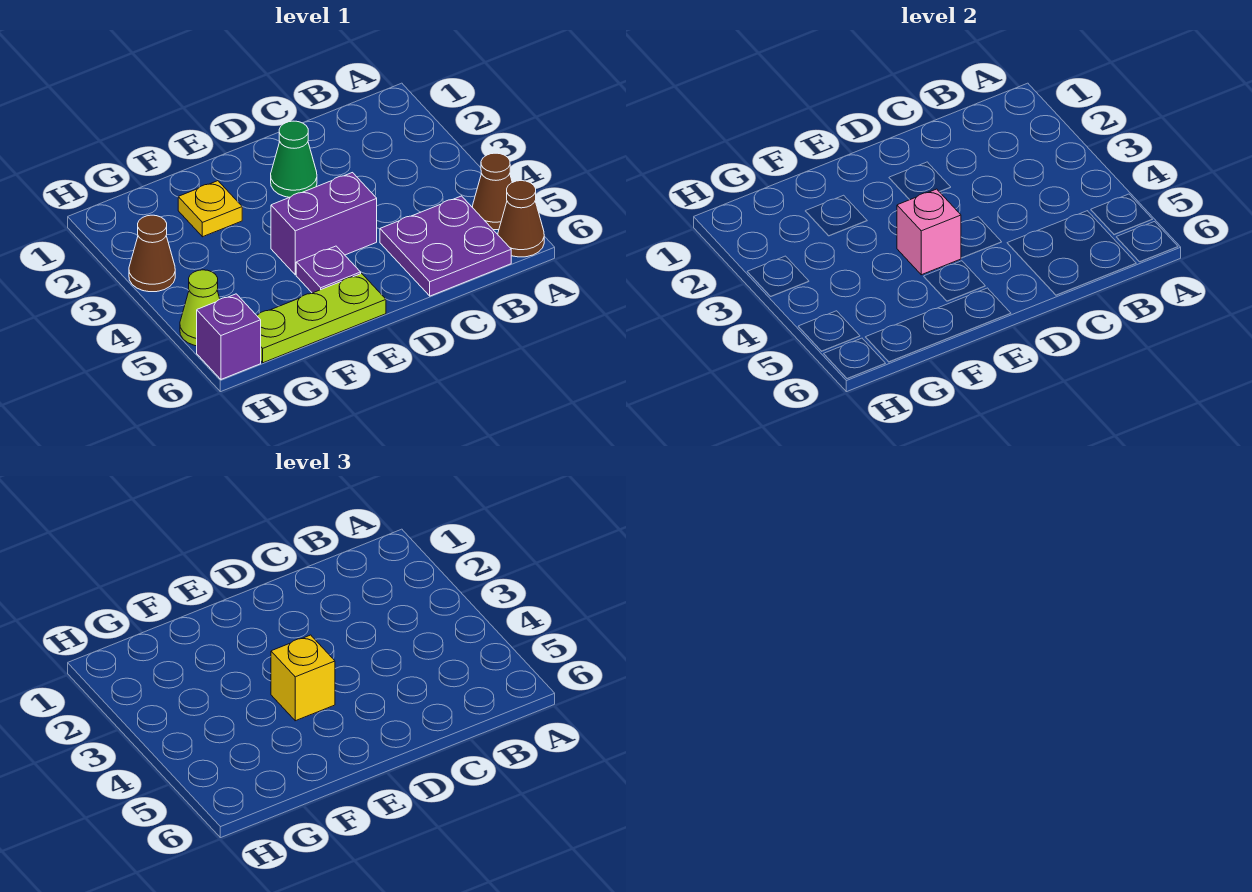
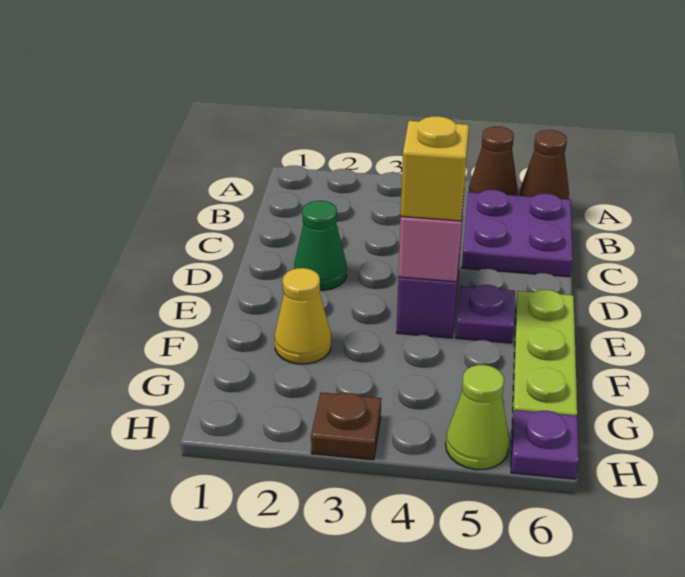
yellow plate F2 level 1 -> yellow cone F2 level 1
brown cone H3 level 1 -> brown plate H3 level 1
purple brick H6 level 1 -> purple plate H6 level 1

